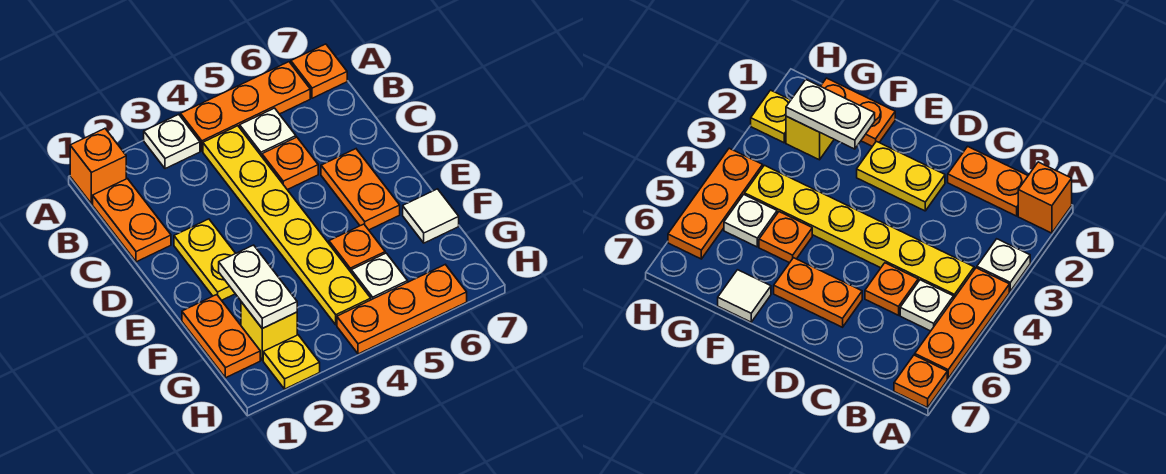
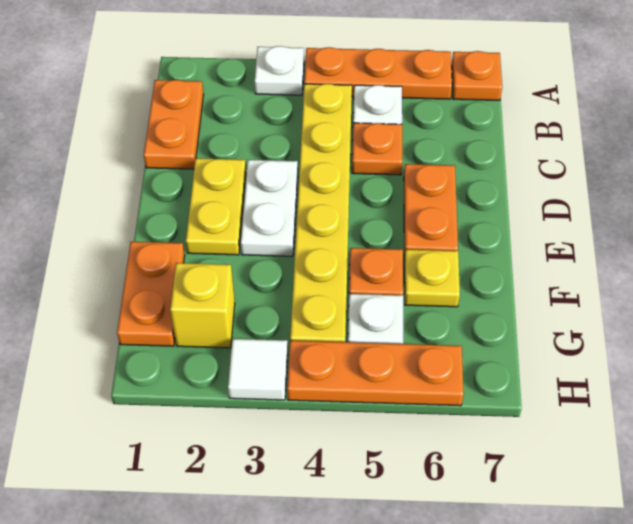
orange brick A1 level 1 -> none
white plate F2:G2 level 2 -> white plate D3:E3 level 1
white tile F7 level 1 -> white tile H3 level 1
yellow plate H2 level 1 -> yellow plate F6 level 1

